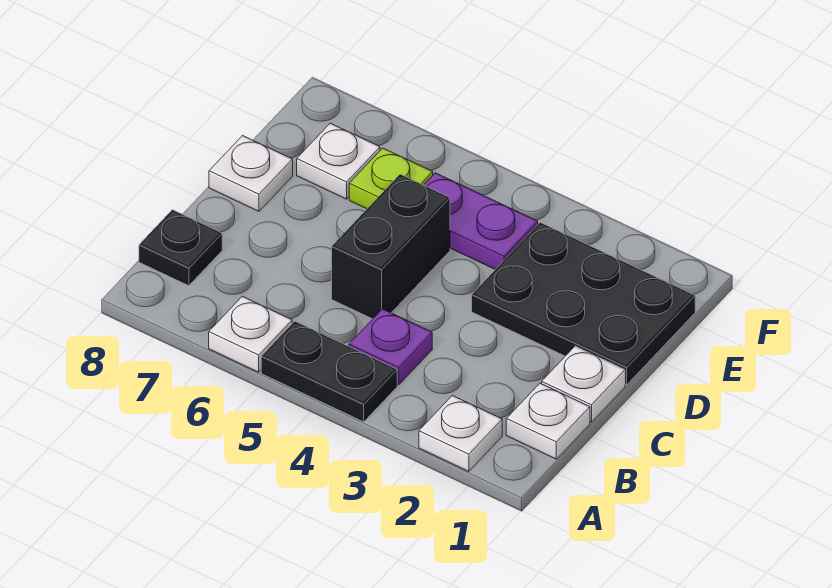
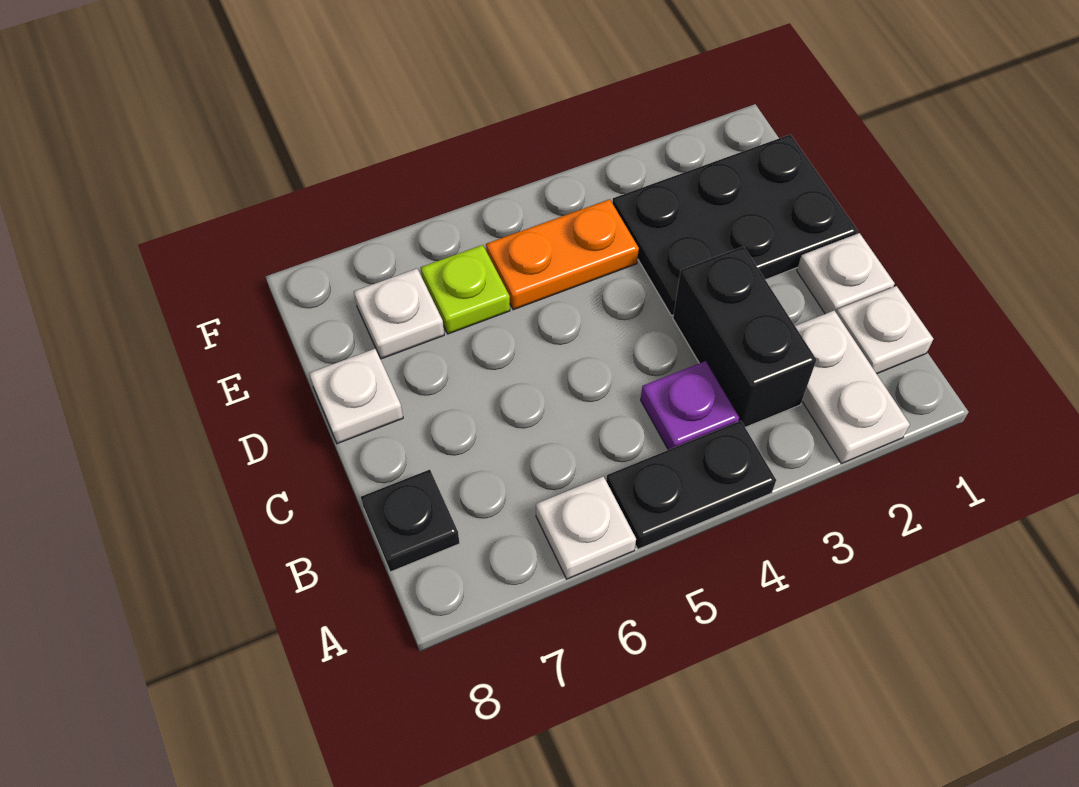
white plate A2 level 1 -> white plate A2:B2 level 1
black brick C5:D5 level 1 -> black brick B3:C3 level 1
purple plate E4:E5 level 1 -> orange plate E4:E5 level 1

